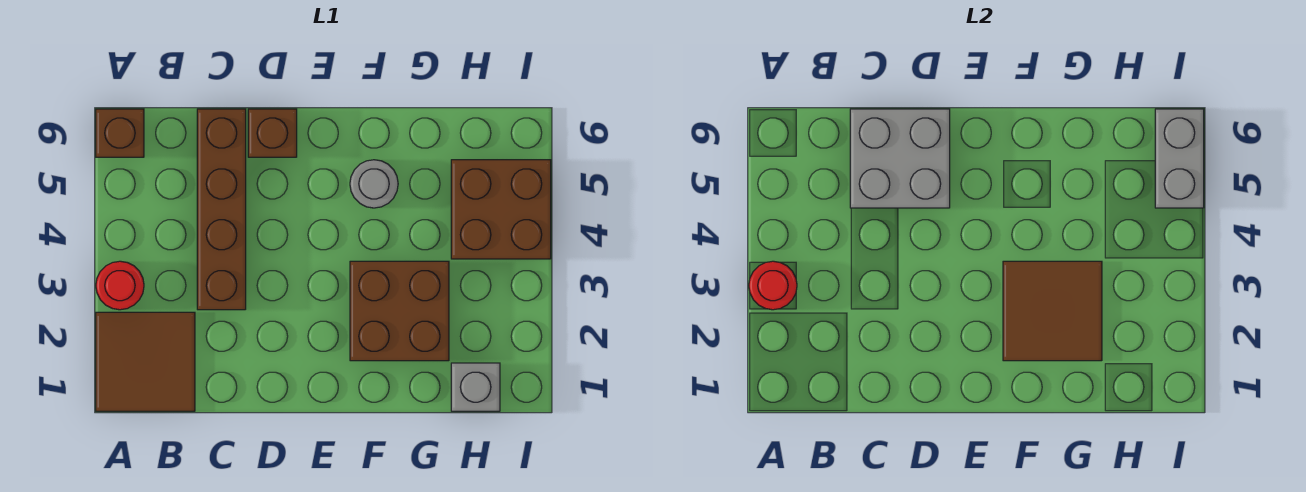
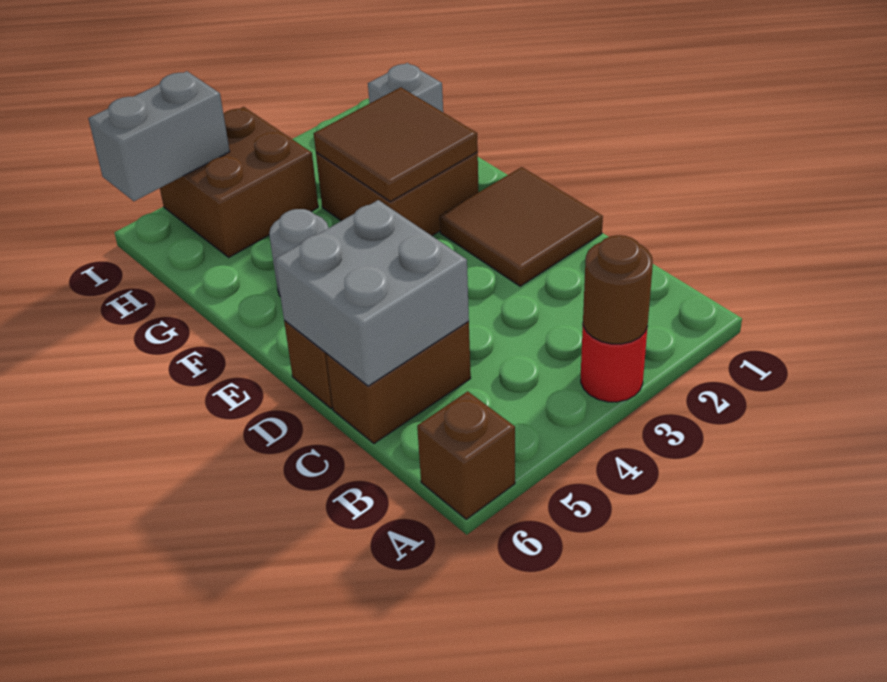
brown tile A1:B2 level 1 -> brown tile D1:E2 level 1
red round brick A3 level 2 -> brown round brick A3 level 2
brown brick C3:C6 level 1 -> brown brick C5:C6 level 1

